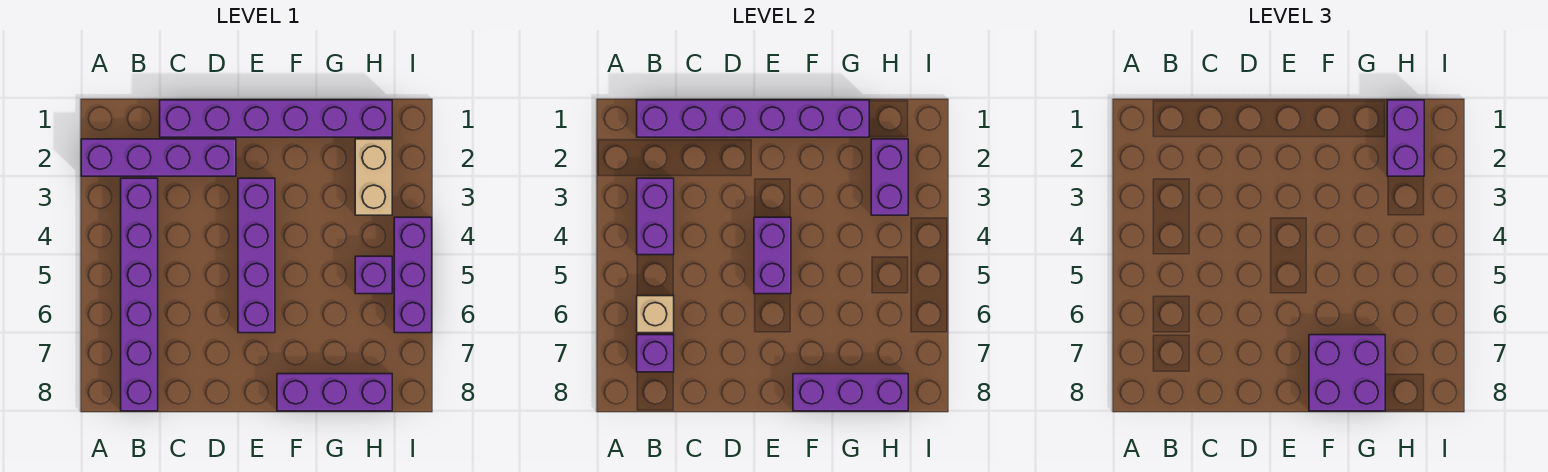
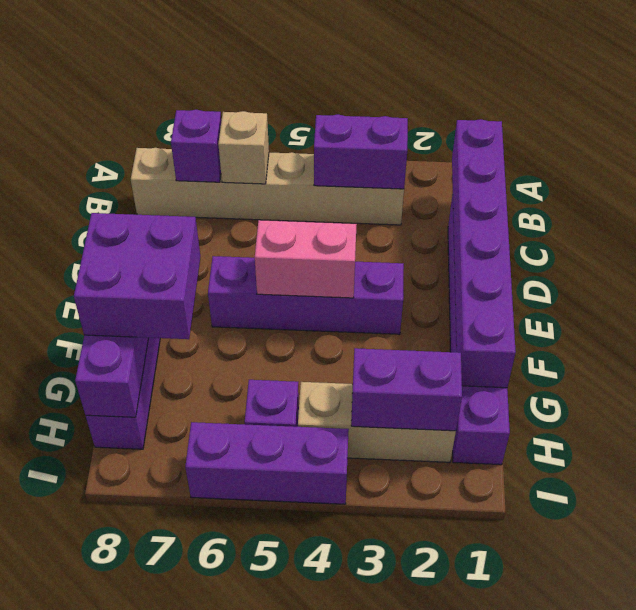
purple brick A2:D2 level 1 -> none
purple brick B3:B8 level 1 -> tan brick B3:B8 level 1
purple brick E4:E5 level 2 -> pink brick E4:E5 level 2
purple brick H1:H2 level 3 -> none
tan brick H2:H3 level 1 -> tan brick H2:H4 level 1

